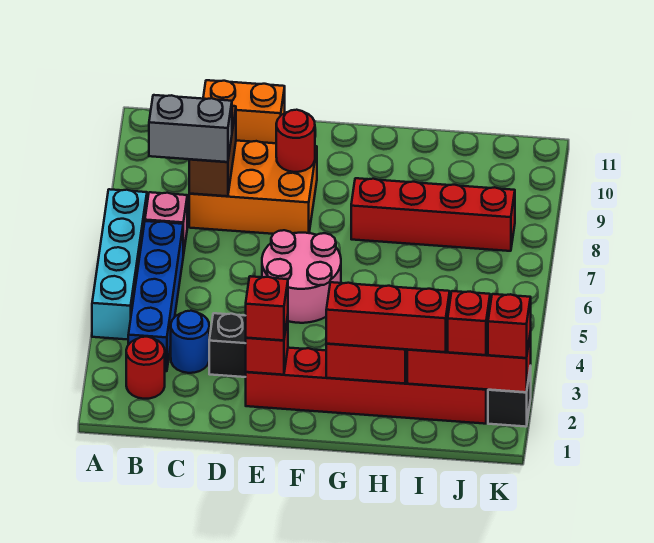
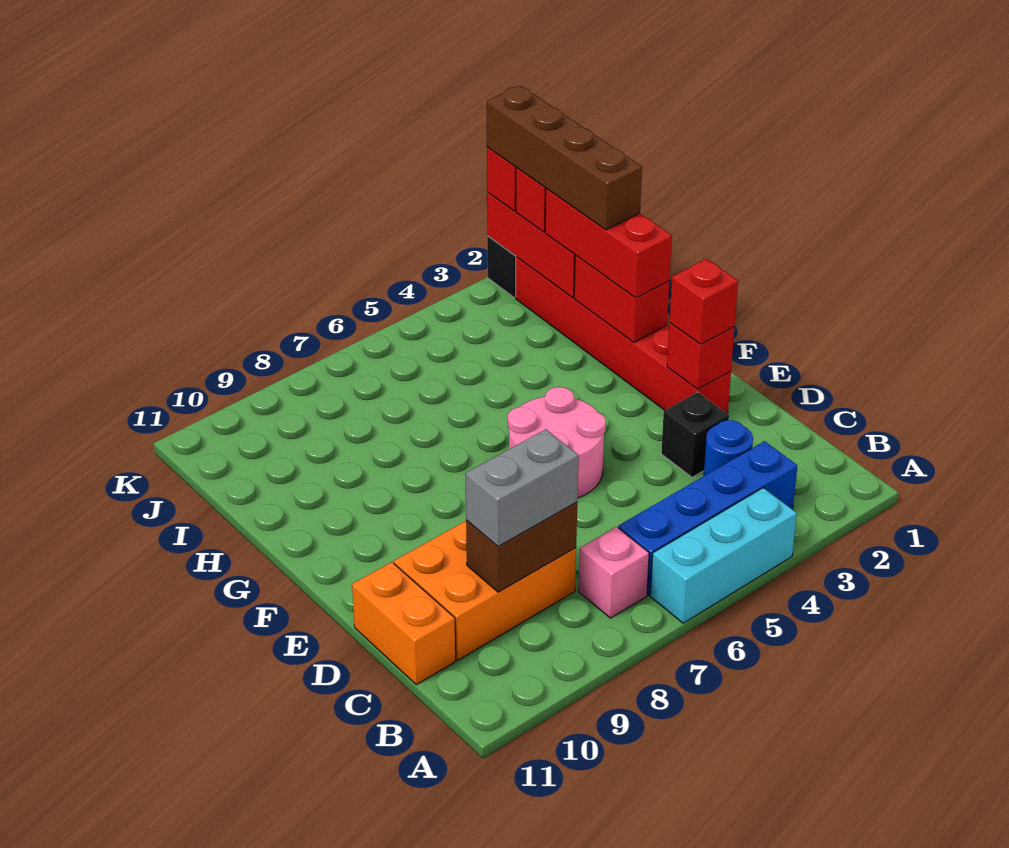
cyan brick A4:A7 level 1 -> cyan brick A4:A6 level 1
red round brick B2 level 1 -> none
grey brick B8:C8 level 3 -> grey brick C8:C9 level 3
orange brick C8:E9 level 1 -> orange brick C8:D10 level 1
red round brick E9 level 2 -> none
red brick G8:J8 level 1 -> none
none -> brown brick H2:K2 level 4

